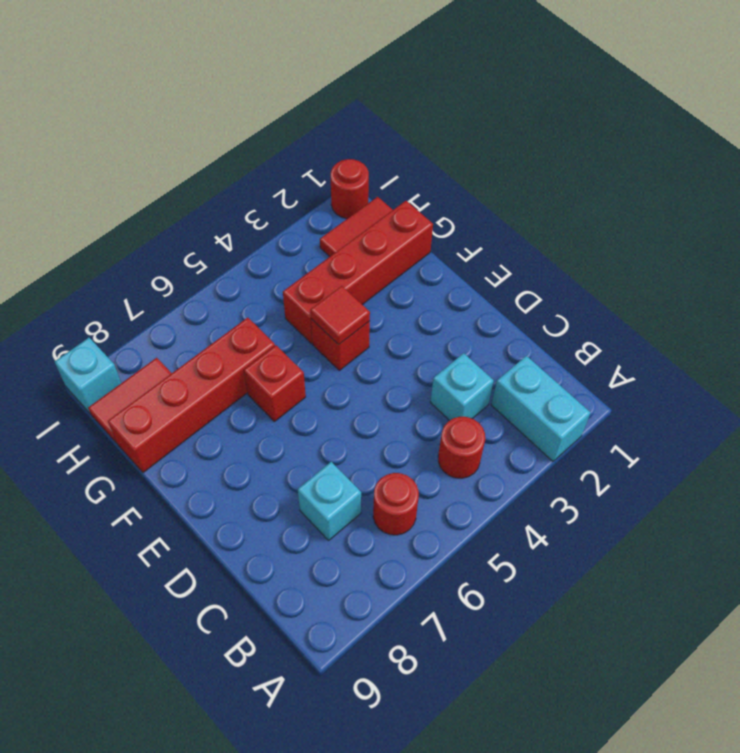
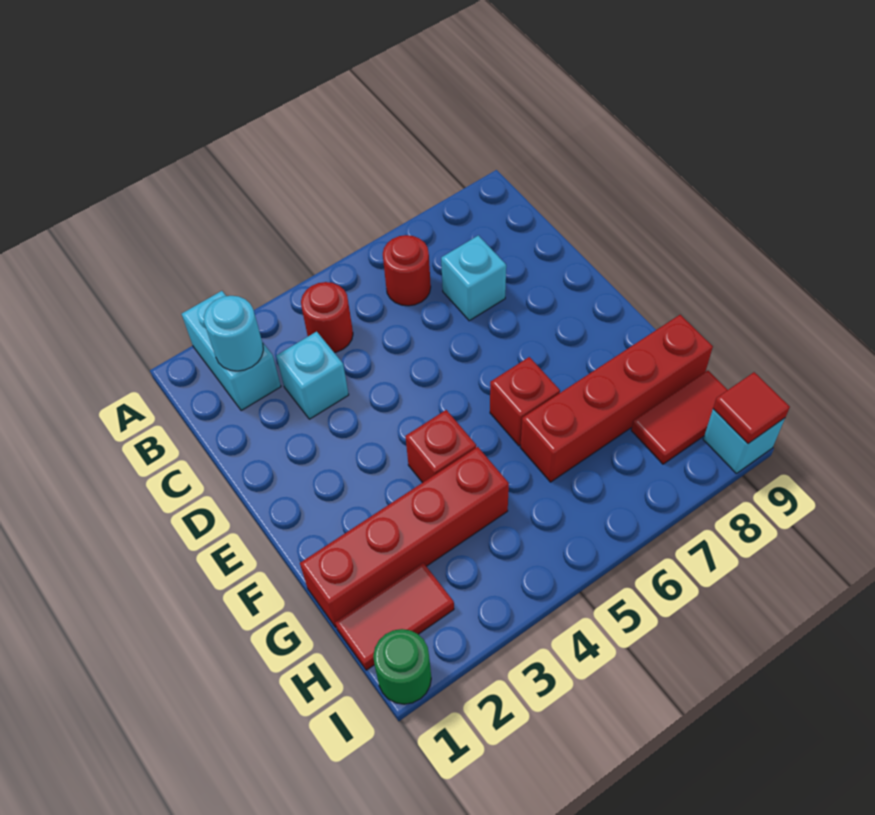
none -> cyan round brick B2 level 2
red tile F4 level 2 -> red tile I9 level 2
red round brick I1 level 1 -> green round brick I1 level 1

